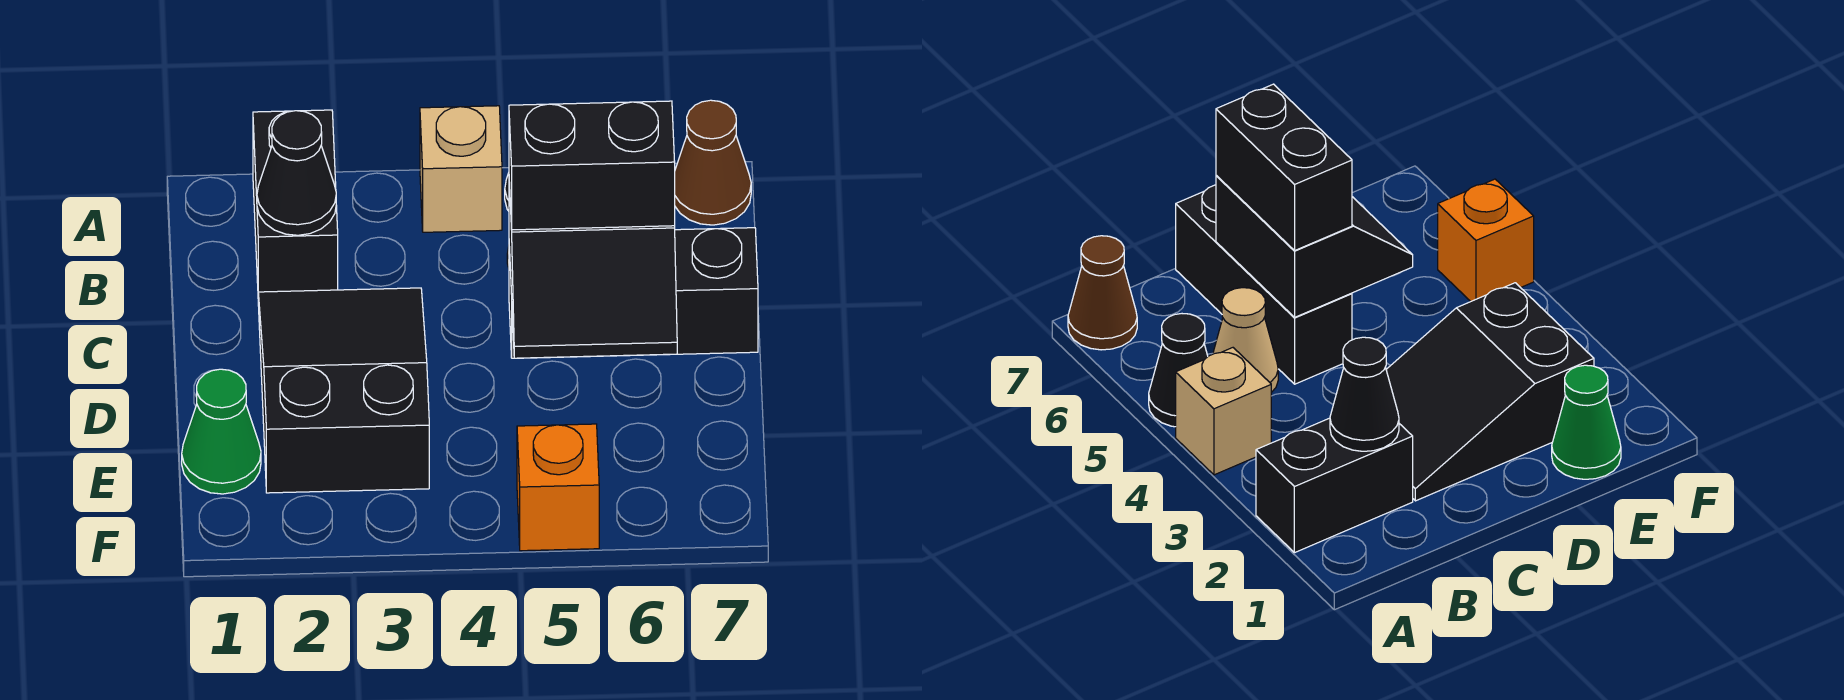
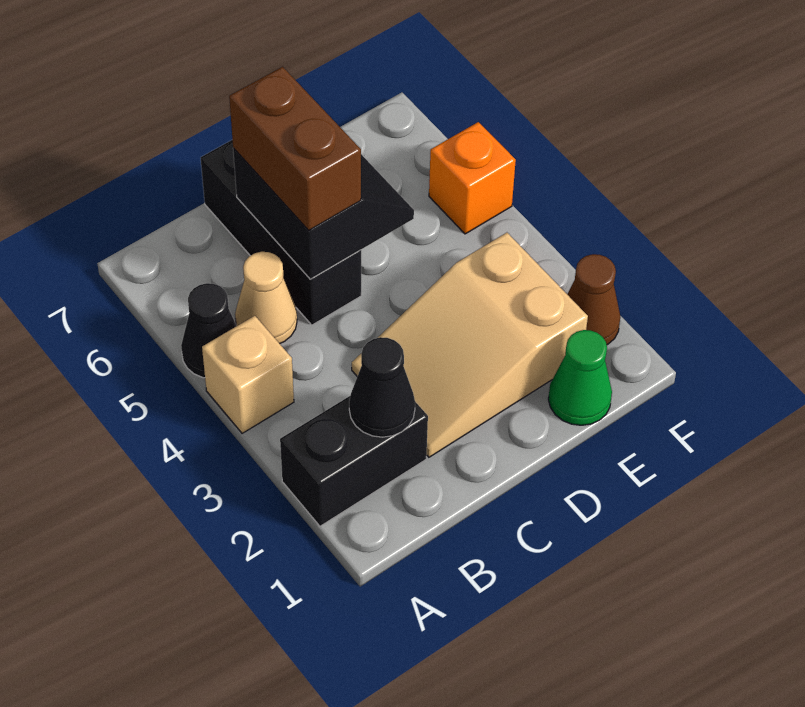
brown cone A7 level 1 -> brown cone F2 level 1
black slope C2:E3 level 1 top E -> tan slope C2:E3 level 1 top E
black brick C5:C6 level 3 -> brown brick C5:C6 level 3

